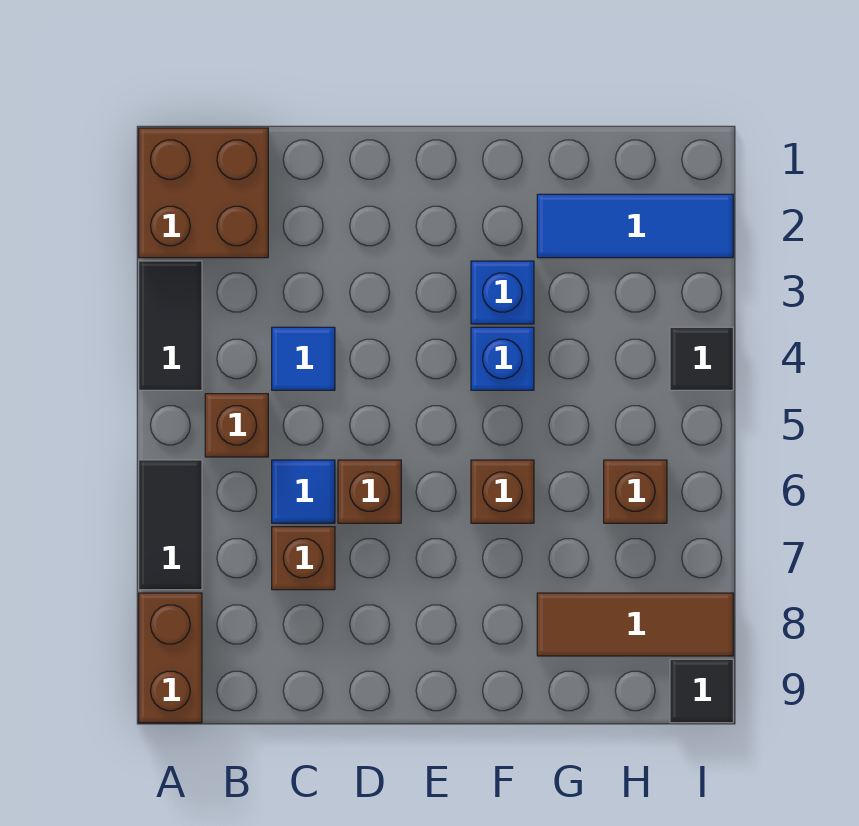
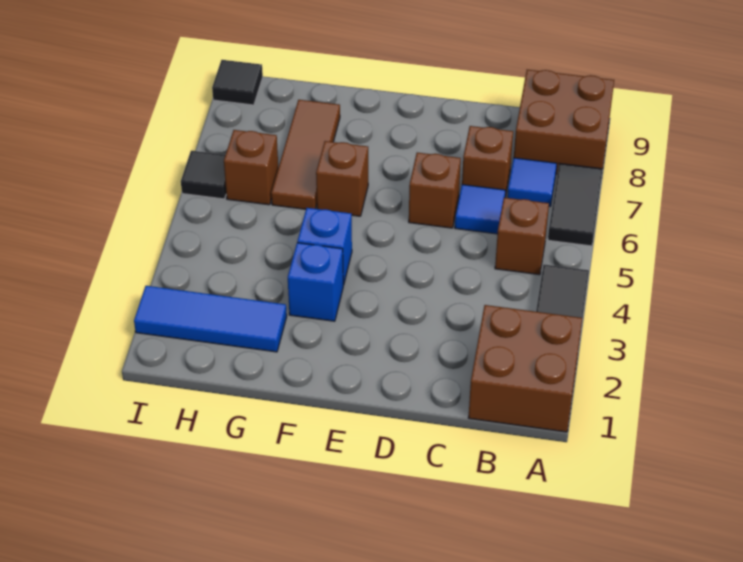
brown brick A8:A9 level 1 -> brown brick A8:B9 level 1
blue tile C4 level 1 -> blue tile B7 level 1
brown tile G8:I8 level 1 -> brown tile G6:G8 level 1
black tile I4 level 1 -> black tile I6 level 1

